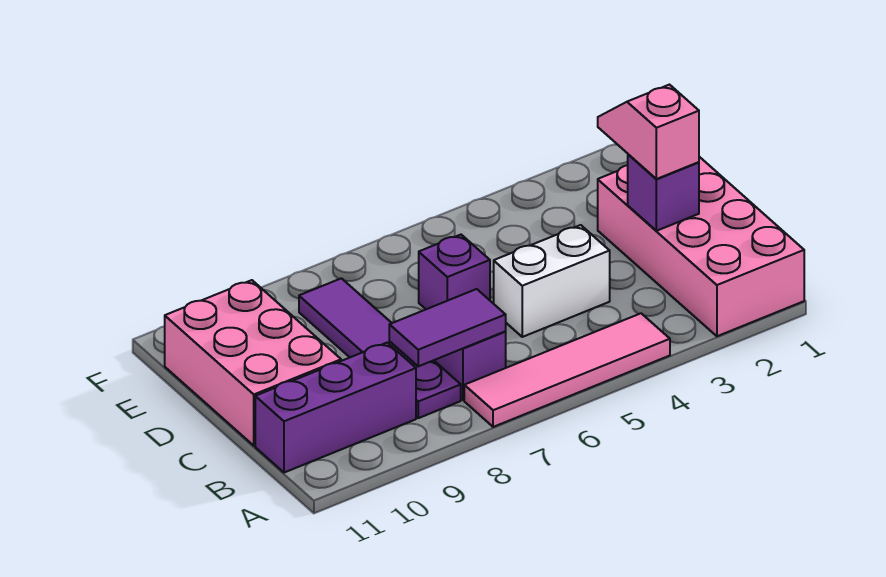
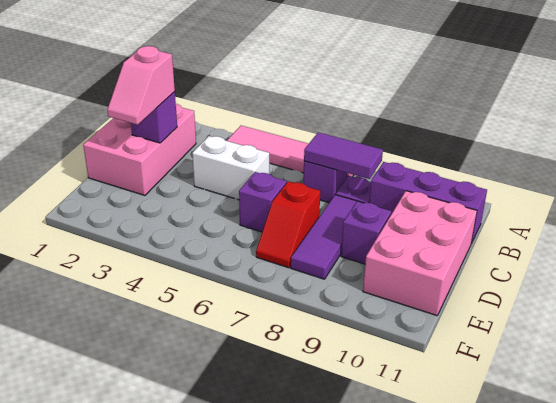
pink brick A1:D2 level 1 -> pink brick B1:D2 level 1
none -> red slope D7:E7 level 1 top D
none -> purple brick D9 level 1

